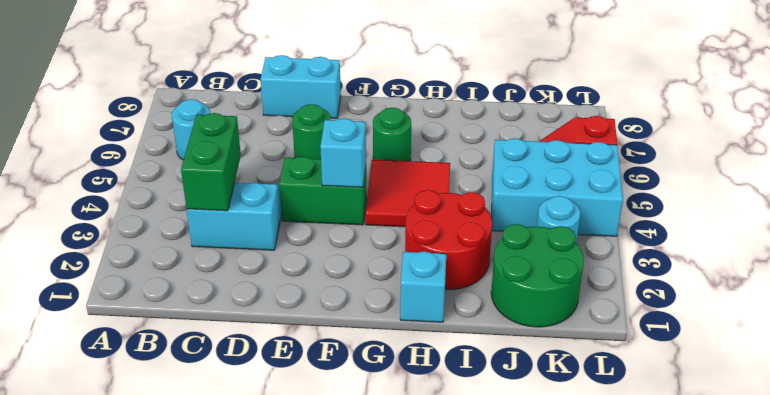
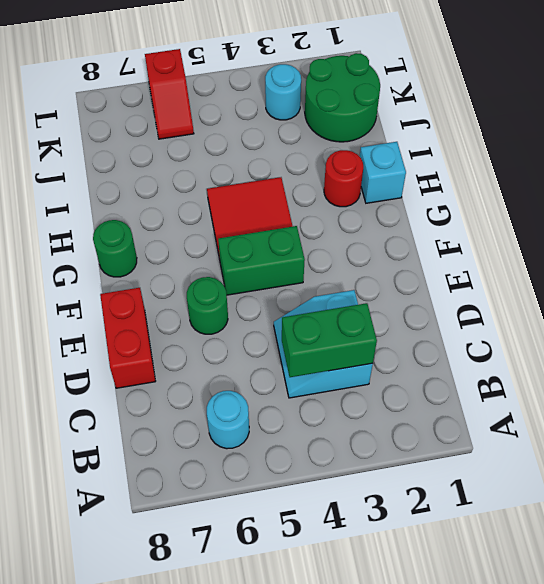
cyan brick D8:E8 level 1 -> red brick D8:E8 level 1
green brick E4:F4 level 1 -> green brick F4:F5 level 1
cyan brick F4 level 2 -> none
green round brick G6 level 1 -> green round brick G8 level 1
red round brick H2:I3 level 1 -> red round brick H2 level 1
cyan brick J4:L5 level 1 -> none

